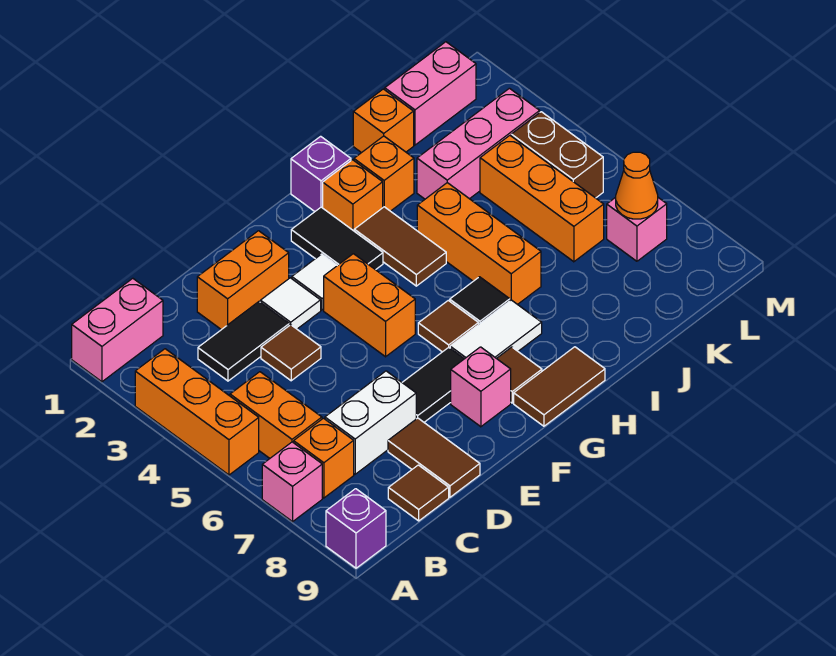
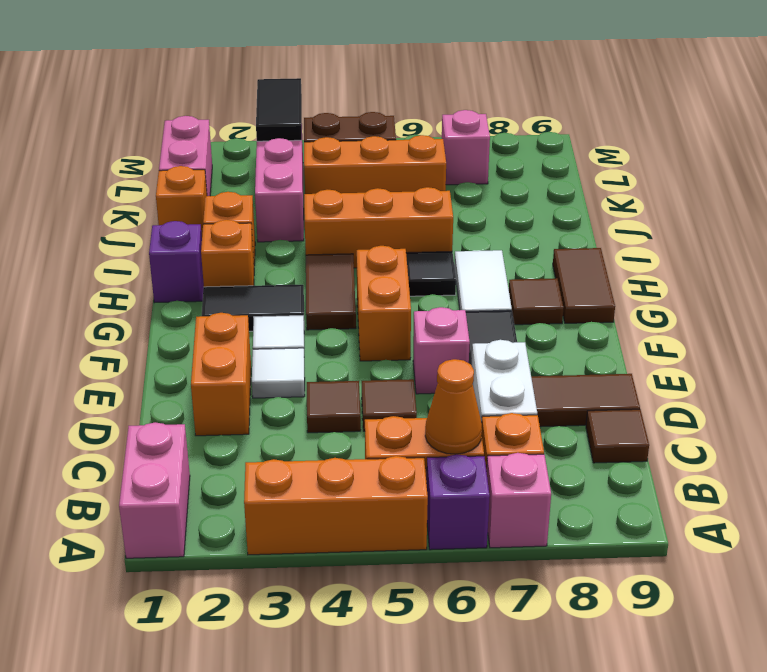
purple brick A9 level 1 -> purple brick A6 level 1
black tile C3:D3 level 1 -> black tile L3:M3 level 2
orange brick F4:F5 level 1 -> orange brick F5:G5 level 1
pink brick F8 level 1 -> pink brick E6 level 1
brown tile G6 level 1 -> brown tile D5 level 1
brown tile H3:H4 level 1 -> brown tile G4:H4 level 1
orange cone L7 level 2 -> orange cone B6 level 2

